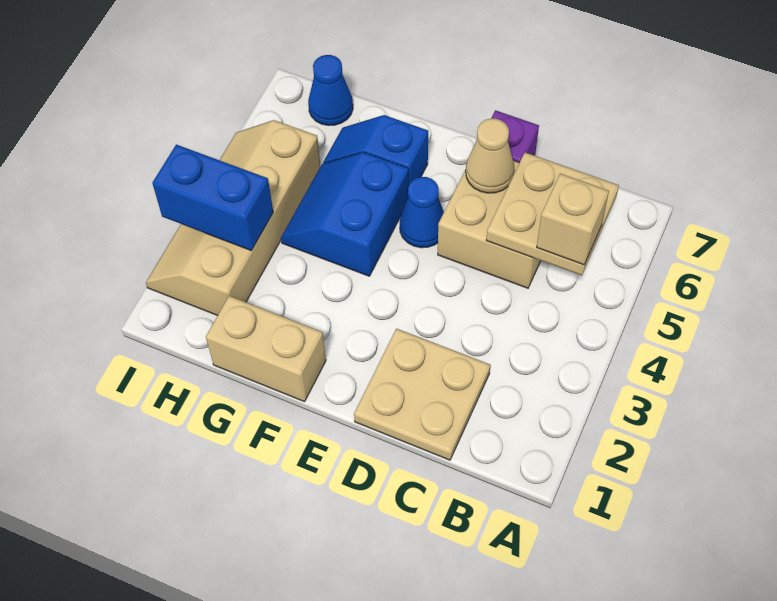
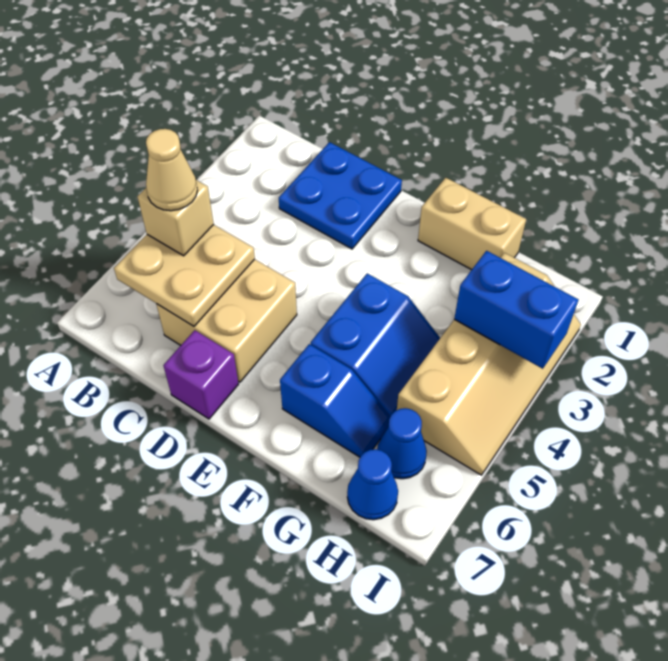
tan plate C1:D2 level 1 -> blue plate C1:D2 level 1
tan cone D6 level 2 -> tan cone B5 level 4
blue cone E5 level 1 -> blue cone H6 level 1

